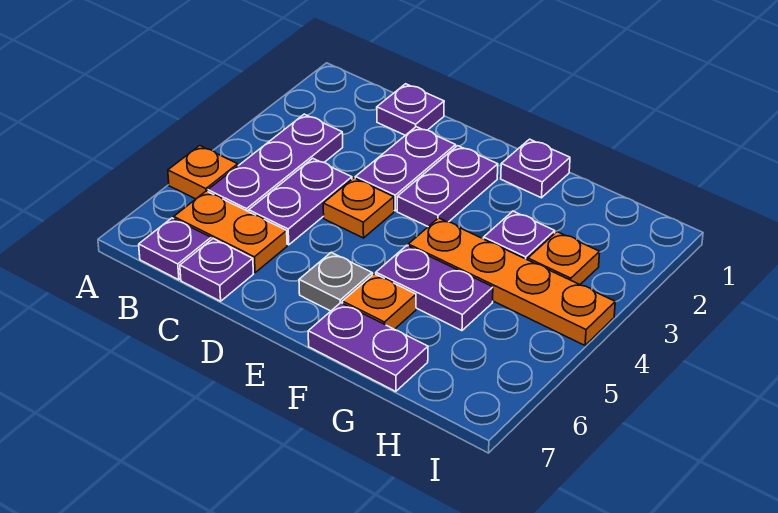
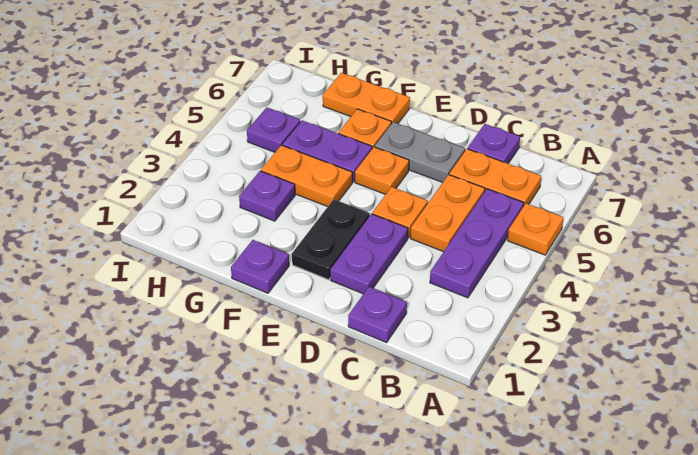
purple plate B7 level 1 -> purple plate H5 level 1
purple plate C4:C5 level 1 -> orange plate C4:C5 level 1
purple plate E2:E3 level 1 -> black plate E2:E3 level 1
grey plate E6 level 1 -> grey plate D6:E6 level 1
orange plate F4:I4 level 1 -> orange plate F4:G4 level 1
purple plate F7:G7 level 1 -> orange plate F7:G7 level 1
orange plate H3 level 1 -> orange plate E5 level 1

